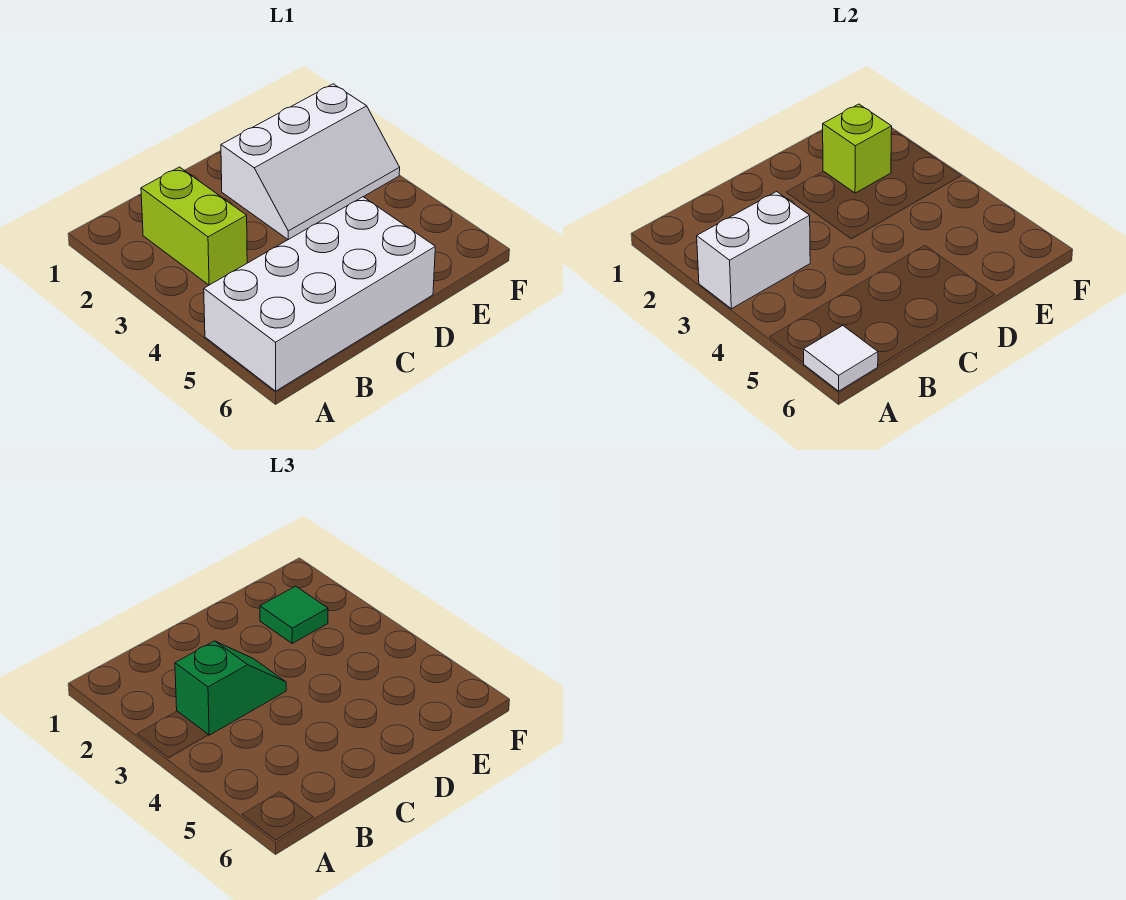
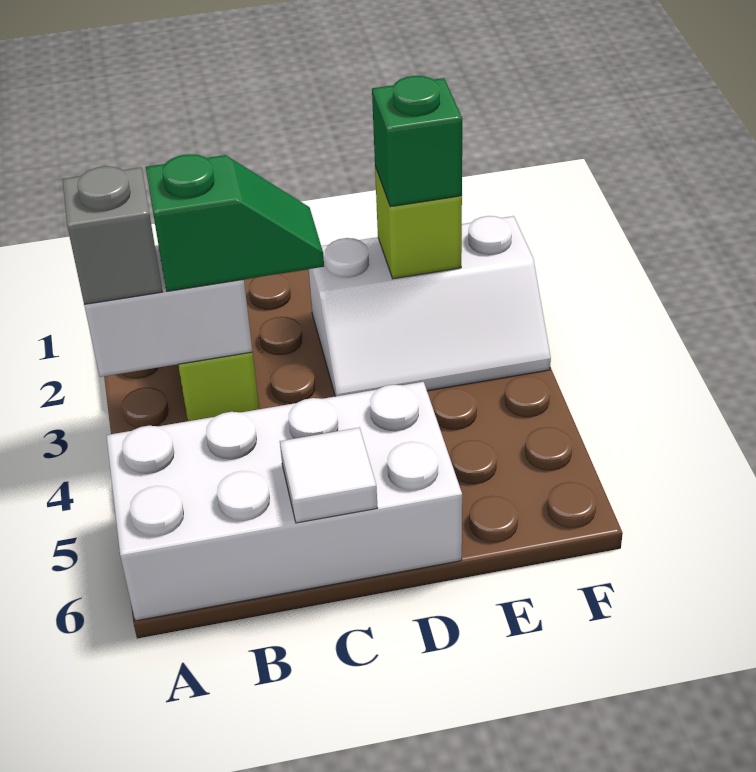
none -> grey brick A3 level 3
white tile A6 level 2 -> white tile C6 level 2
green tile E2 level 3 -> green brick E2 level 3

